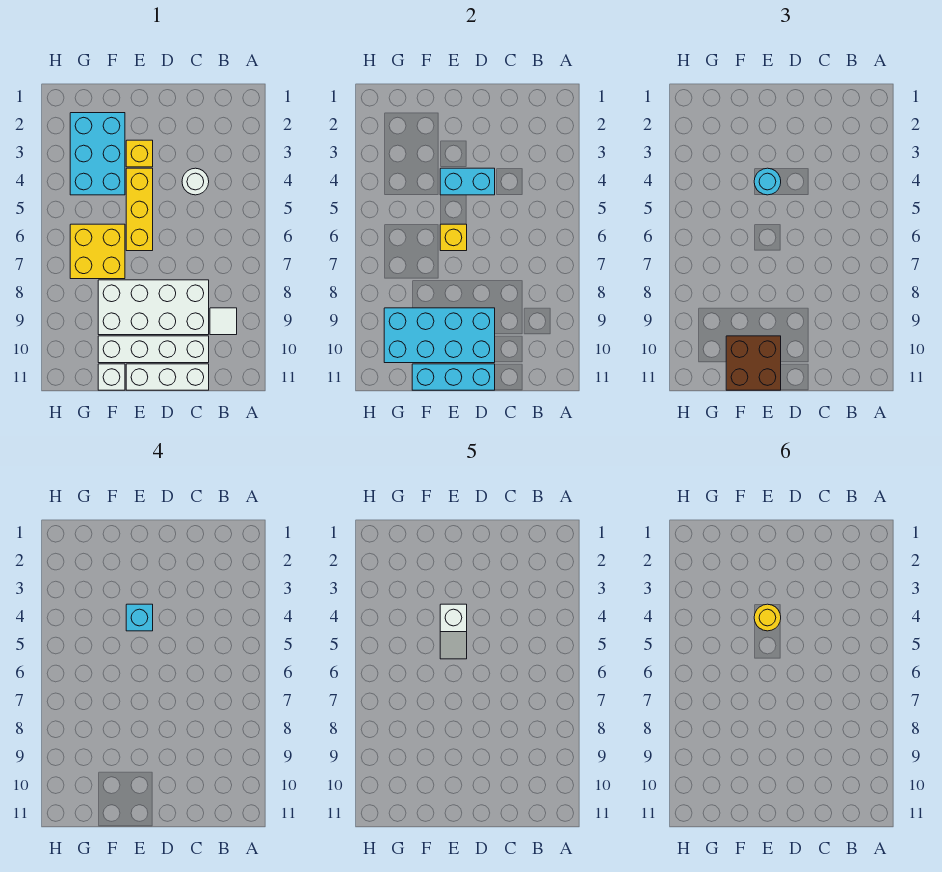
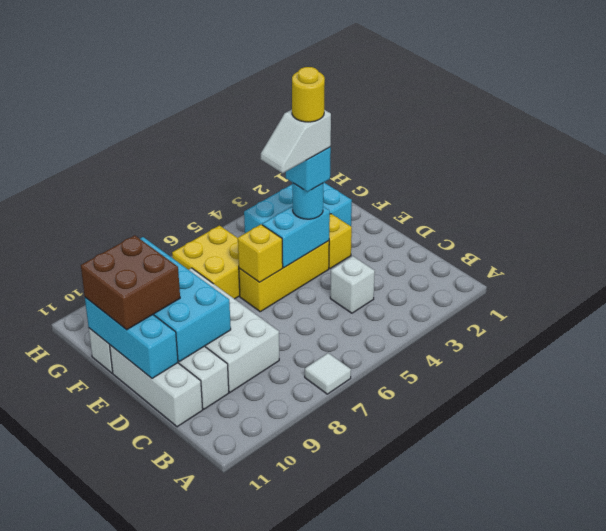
white tile B9 level 1 -> white tile A7 level 1
white round brick C4 level 1 -> white brick C4 level 1
cyan brick D4:E4 level 2 -> cyan brick E4:E5 level 2

